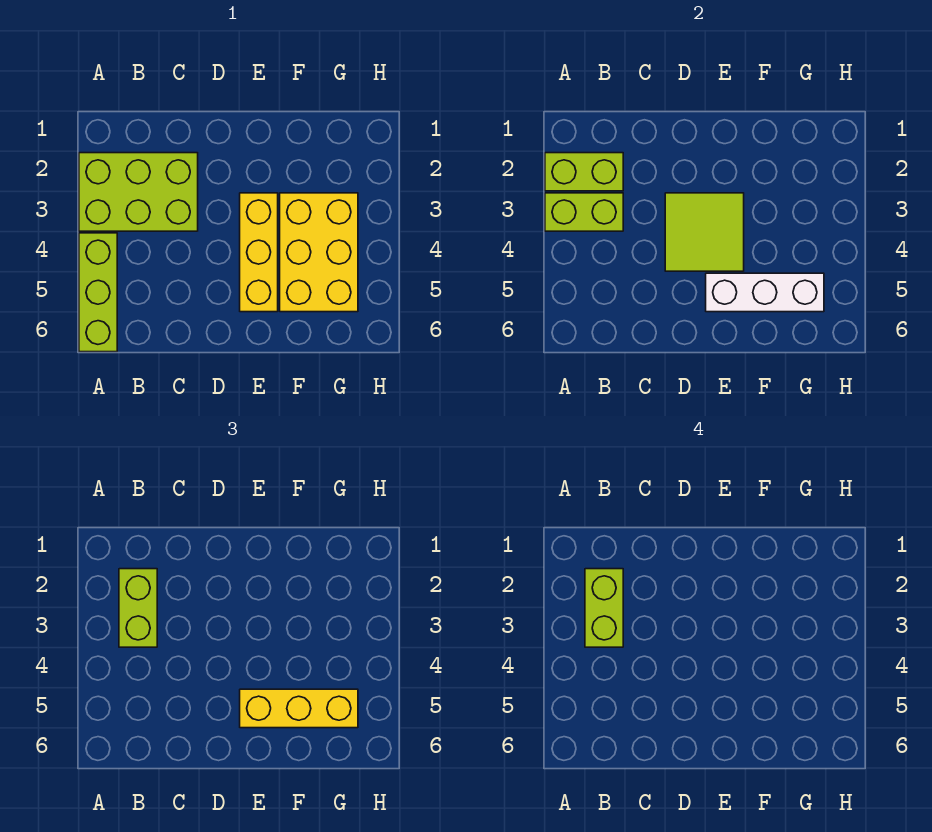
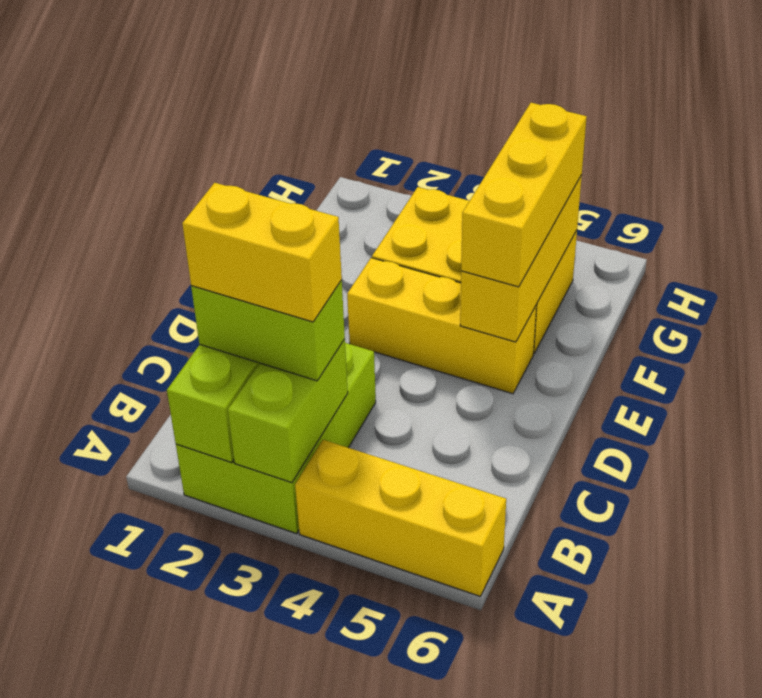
lime brick A4:A6 level 1 -> yellow brick A4:A6 level 1
lime brick B2:B3 level 4 -> yellow brick B2:B3 level 4
lime tile D3:E4 level 2 -> none
white brick E5:G5 level 2 -> yellow brick E5:G5 level 2

